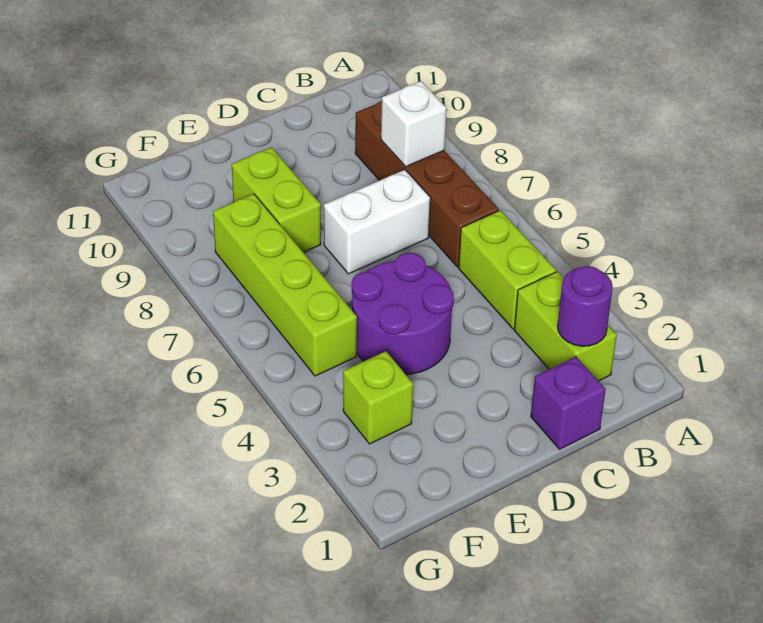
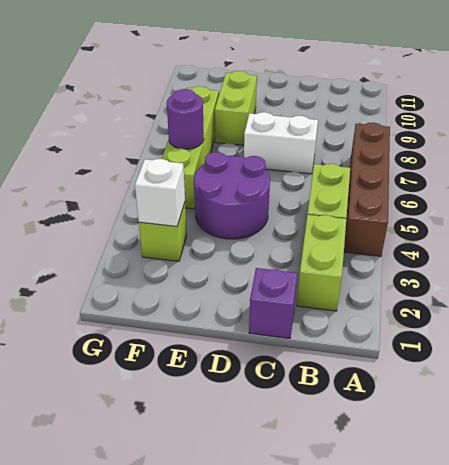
purple round brick B2 level 2 -> purple round brick F6 level 2
brown brick B6:B9 level 1 -> brown brick A4:A7 level 1
white brick B8 level 2 -> white brick F3 level 2

